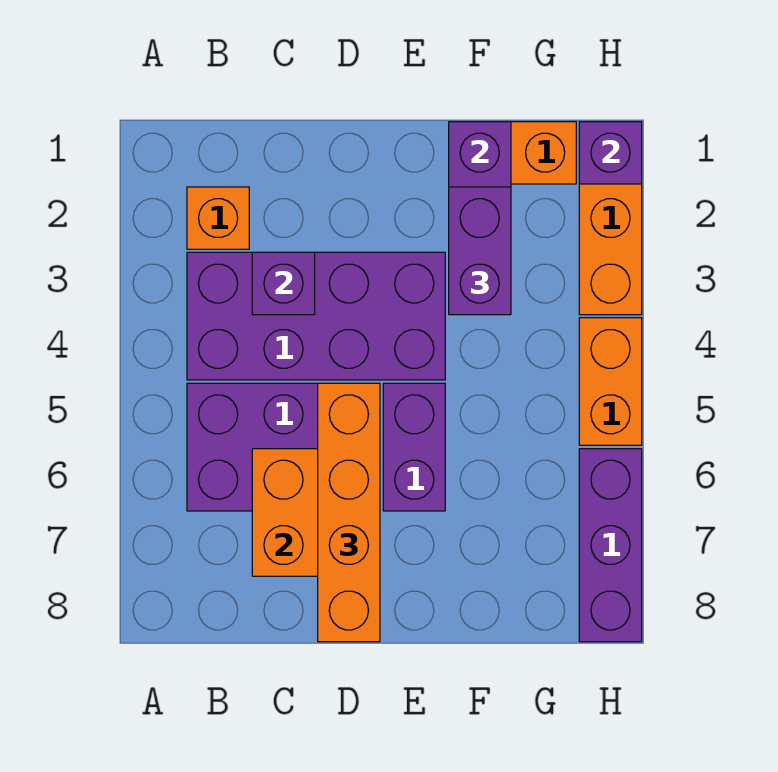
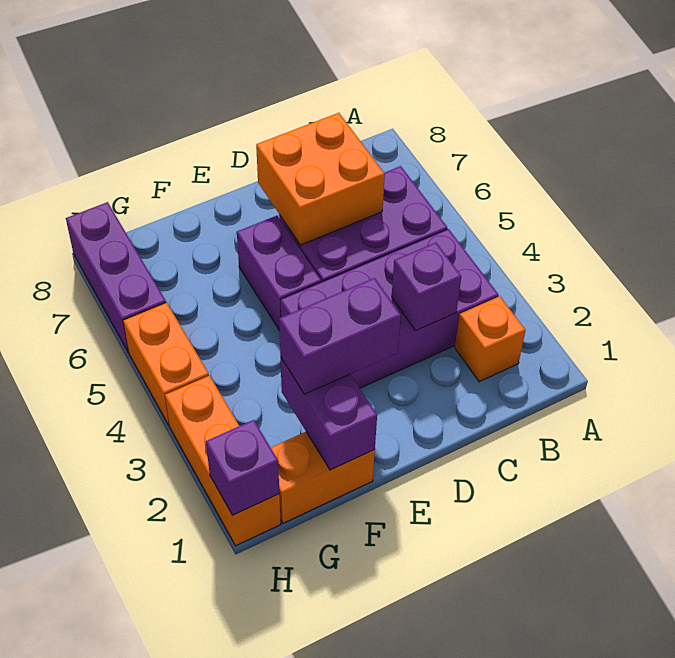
orange brick D5:D8 level 3 -> none
purple brick F2:F3 level 3 -> purple brick E2:F2 level 3

